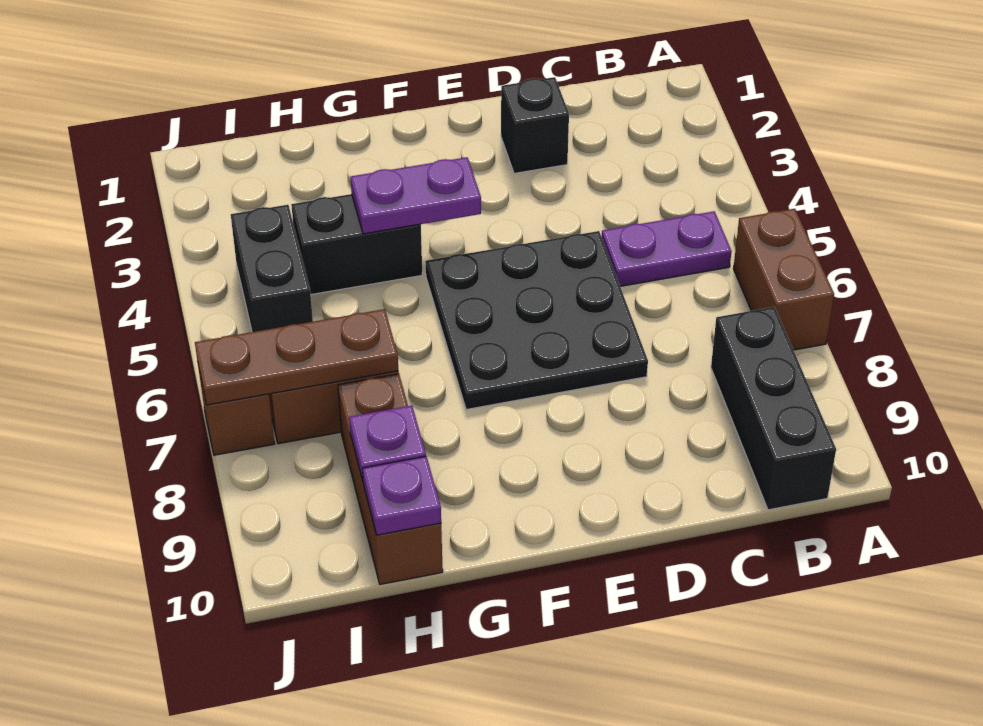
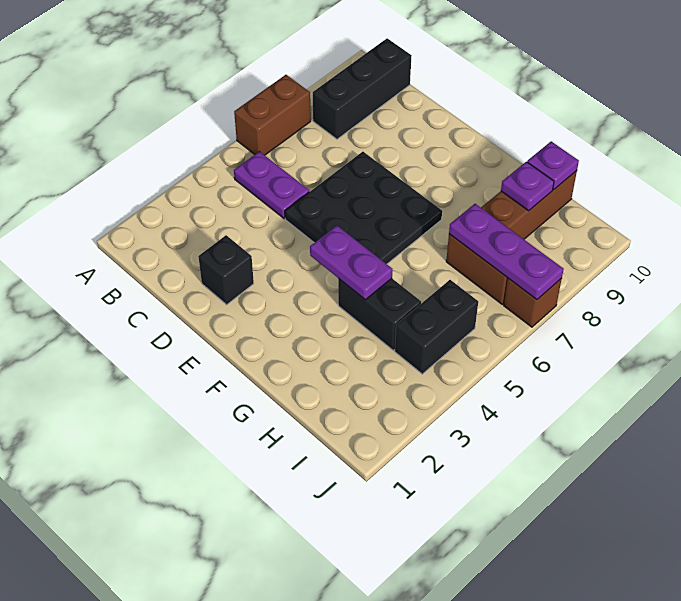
brown plate H7:J7 level 2 -> purple plate H7:J7 level 2

